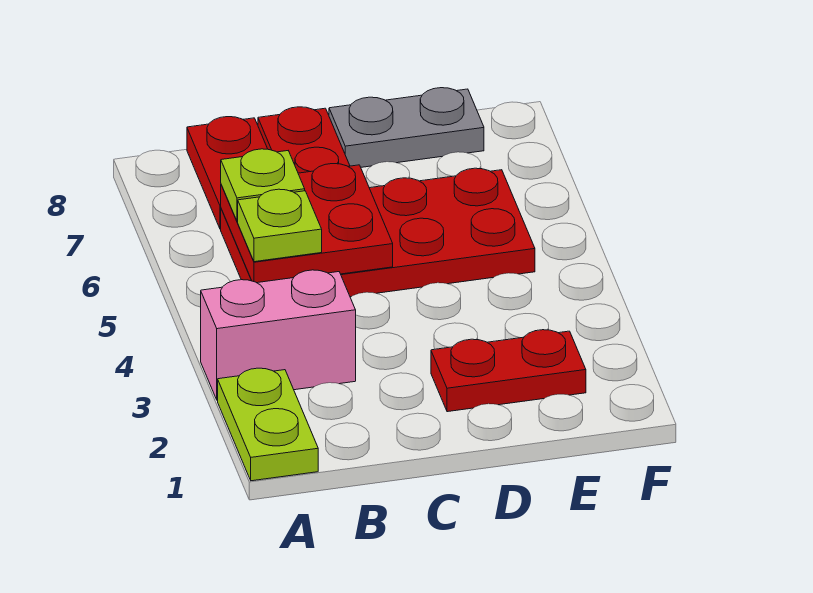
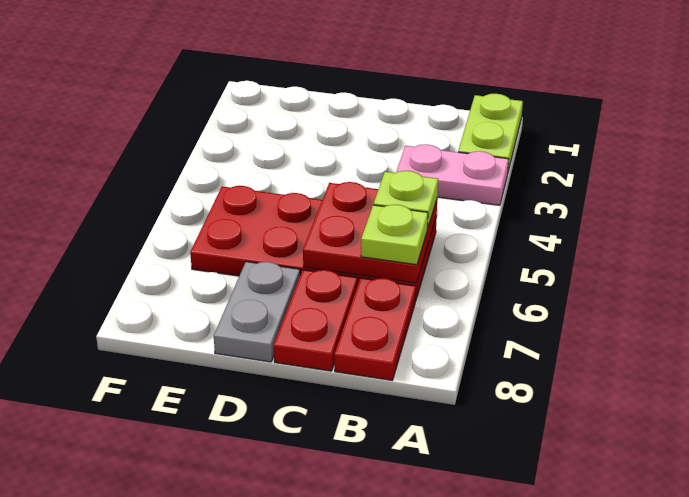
pink brick A3:B3 level 1 -> pink plate A3:B3 level 1
red plate D2:E2 level 1 -> none
grey plate D8:E8 level 1 -> grey plate D7:D8 level 1

